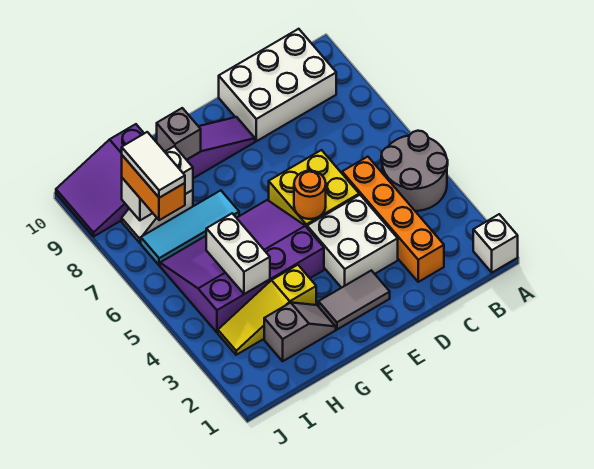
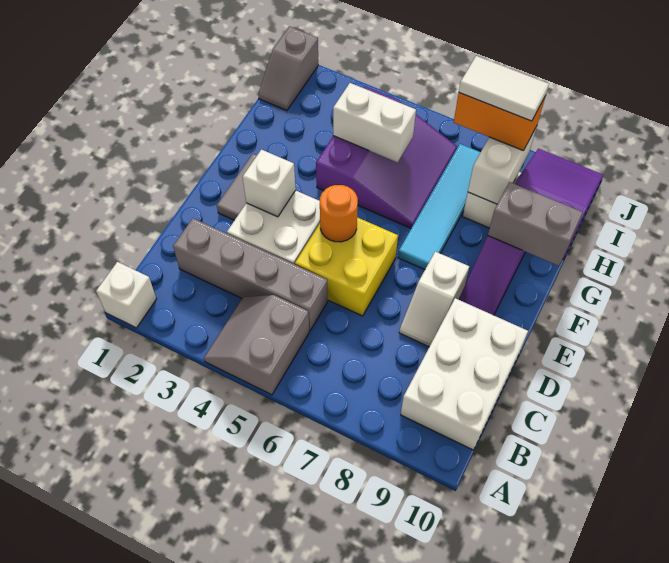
grey round brick A4:B5 level 1 -> grey slope A4:B5 level 1 top 5
orange brick C2:C5 level 1 -> grey brick C2:C5 level 1
none -> white slope D8:E8 level 1 top E
none -> white brick E3 level 2
purple slope F4:I6 level 1 top 4 -> purple slope G4:I6 level 1 top 4
grey slope G2:H2 level 1 top H -> grey slope I1:J1 level 1 top J
yellow slope G3:I3 level 1 top G -> none
cyan tile G7:I7 level 1 -> cyan tile F7:I7 level 1
grey brick G9 level 2 -> grey brick G9:G10 level 2

